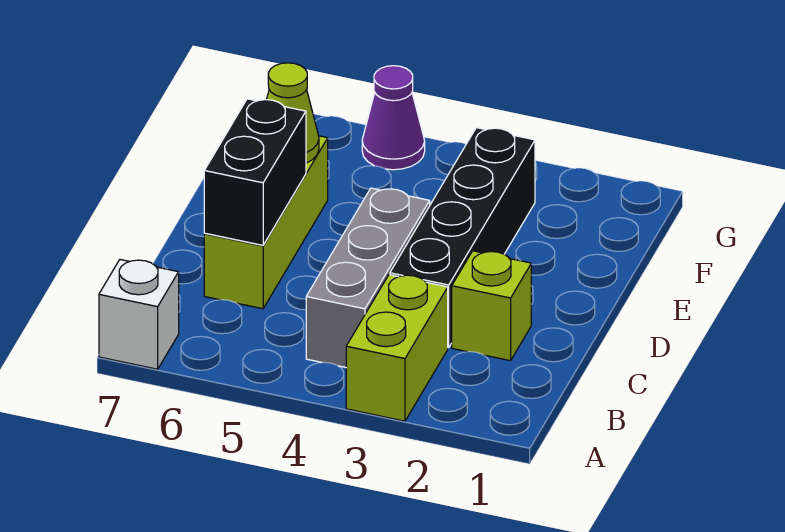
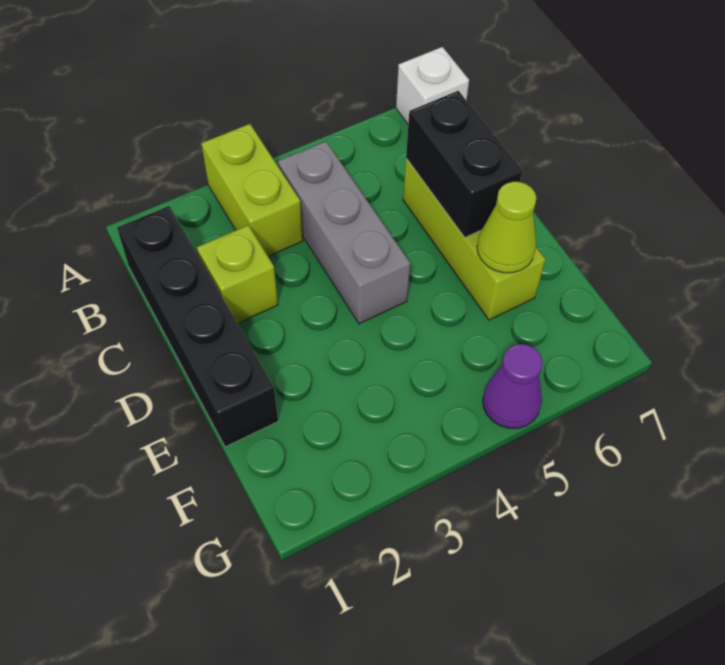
black brick C3:F3 level 1 -> black brick B1:E1 level 1

